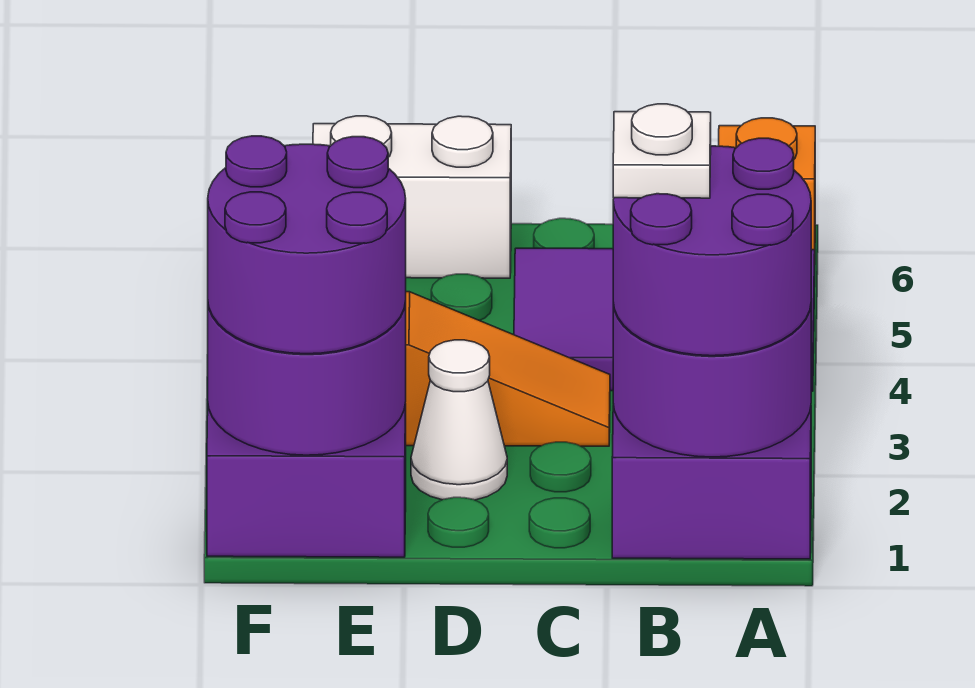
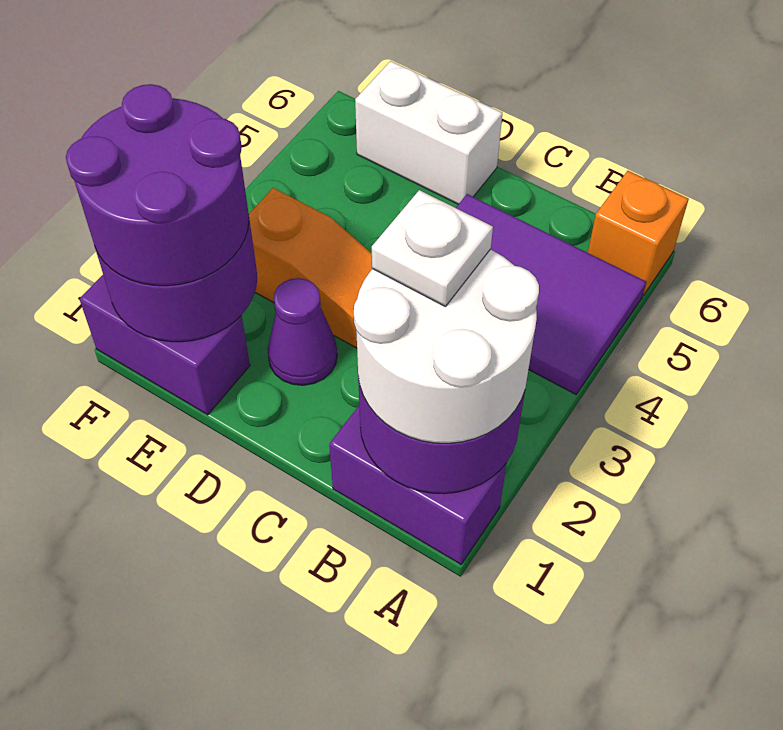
purple round brick A1:B2 level 3 -> white round brick A1:B2 level 3
white cone D2 level 1 -> purple cone D2 level 1

